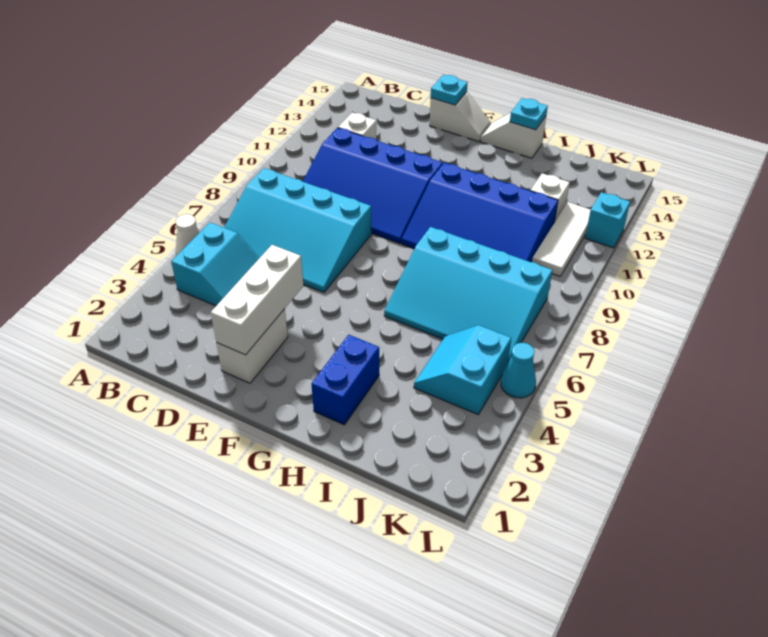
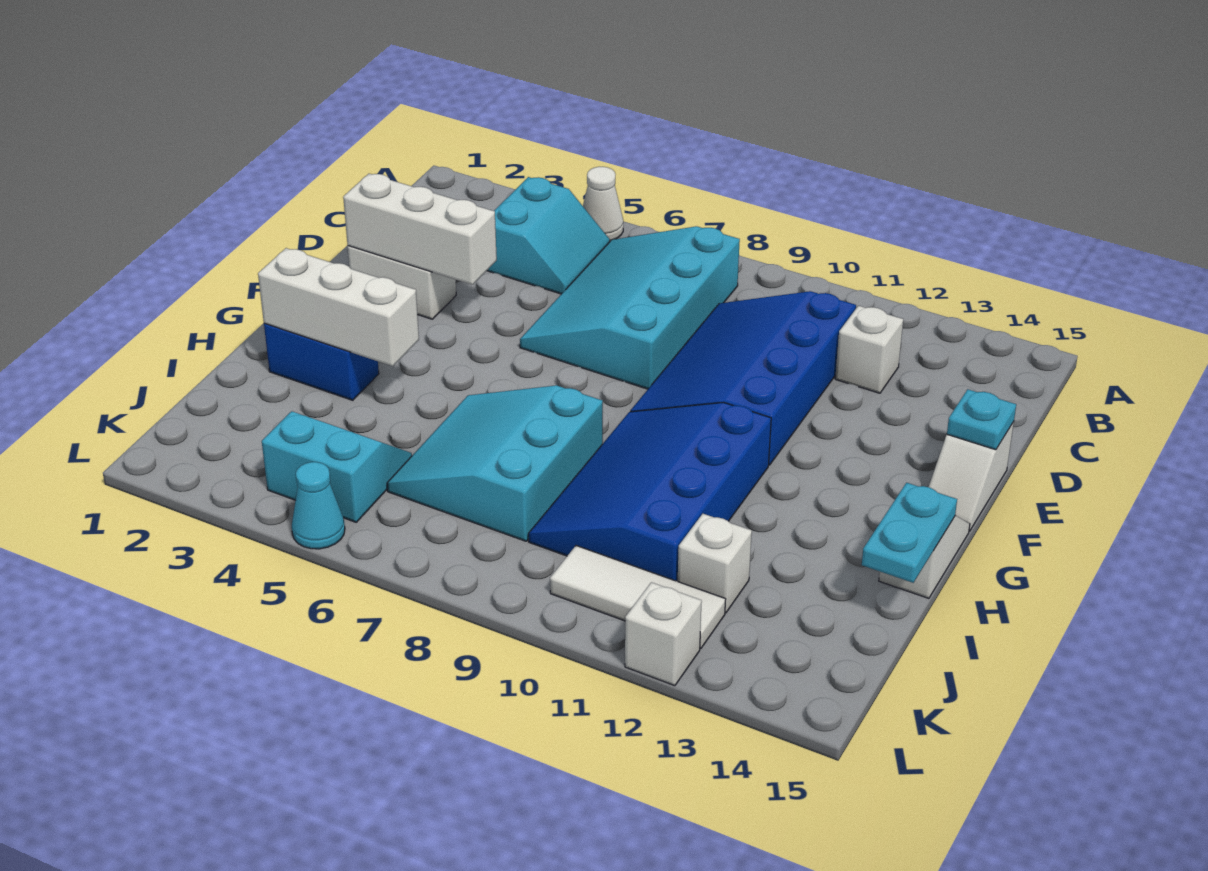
cyan slope B4:C5 level 1 top B -> cyan slope B4:C5 level 1 top 4
none -> white brick H2:H4 level 2
cyan slope H6:K8 level 1 top 8 -> cyan slope H6:J8 level 1 top 8
cyan plate H15 level 2 -> cyan plate H15:I15 level 2
cyan brick L12 level 1 -> white brick L12 level 1

